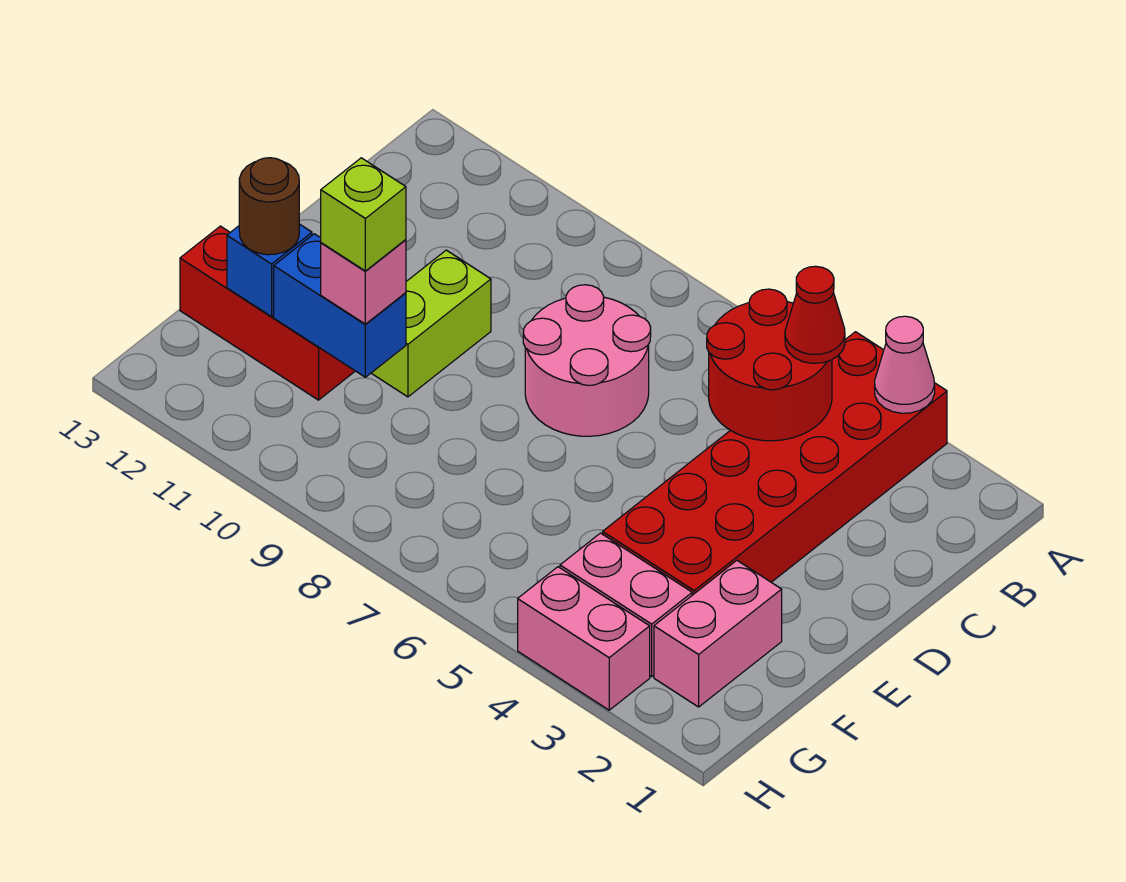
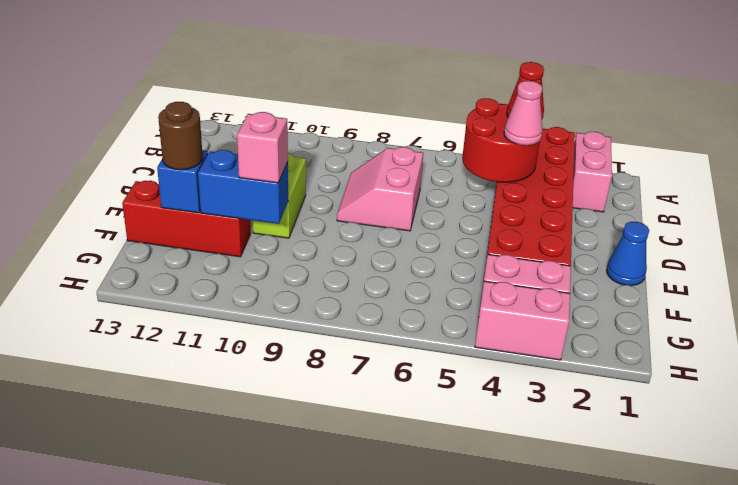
pink cone A3 level 2 -> pink cone C4 level 3
pink round brick C7:D8 level 1 -> pink slope C7:D8 level 1 top 7
none -> blue cone E1 level 1
pink brick F2:G2 level 1 -> pink brick A2:B2 level 1
lime brick F10 level 4 -> none

